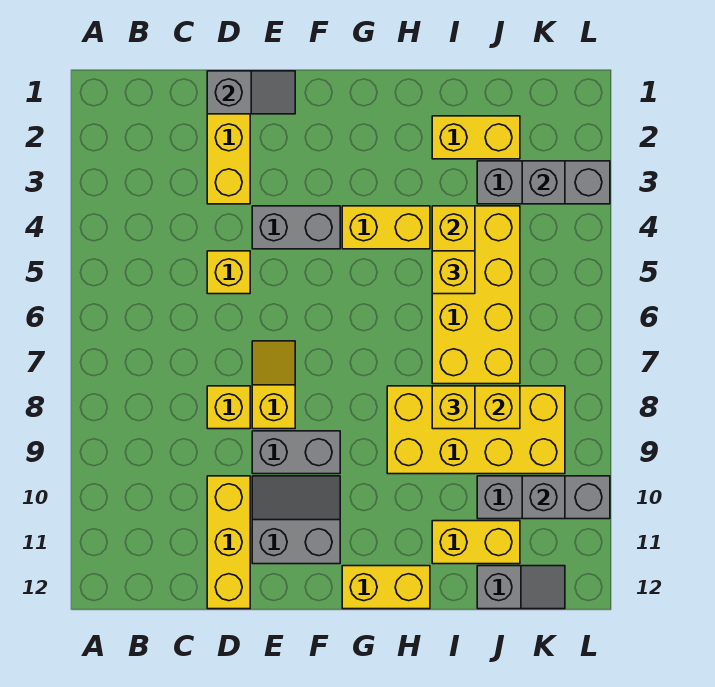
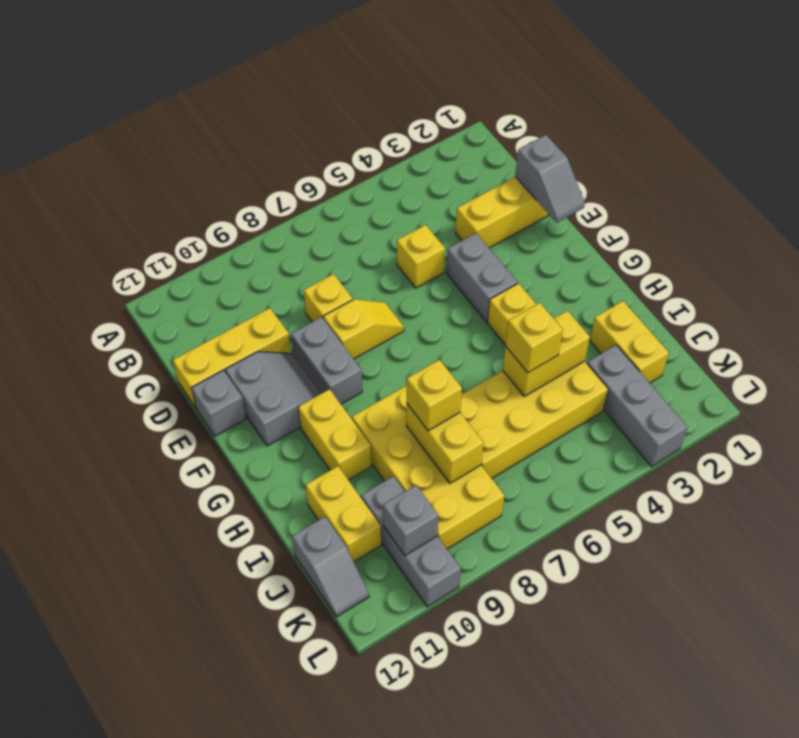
yellow brick G12:H12 level 1 -> yellow brick G10:H10 level 1
grey brick K3 level 2 -> grey brick E12 level 1

